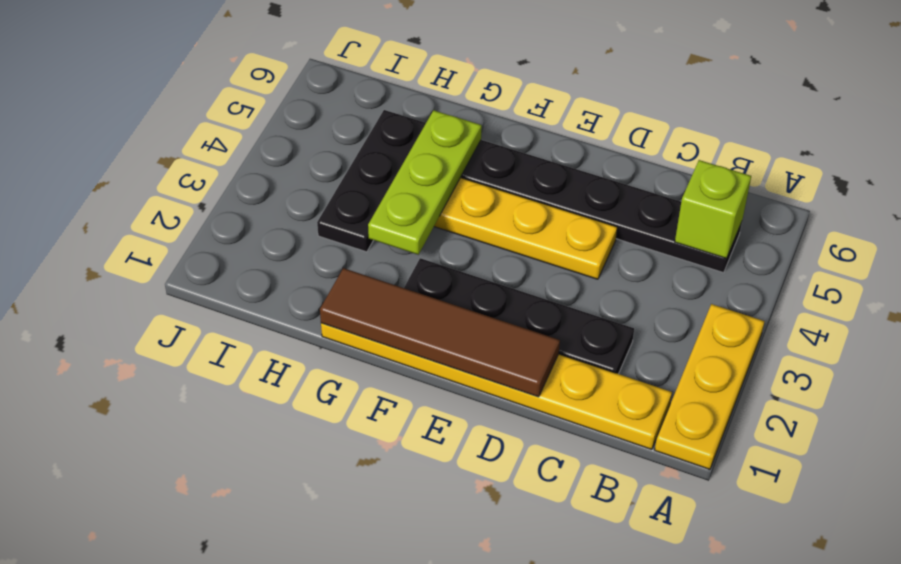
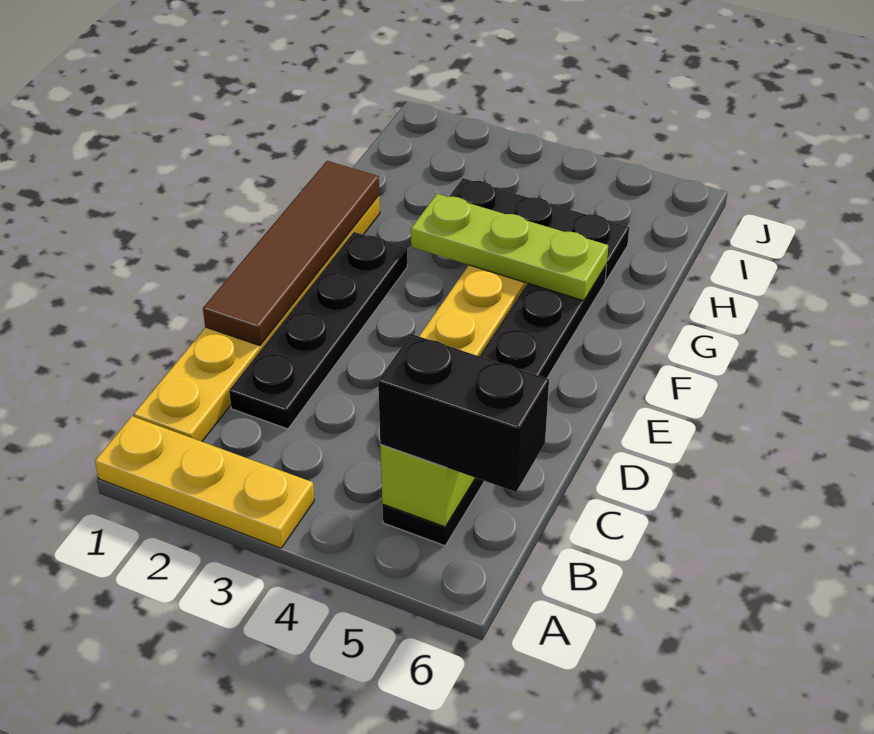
none -> black brick B5:B6 level 3

